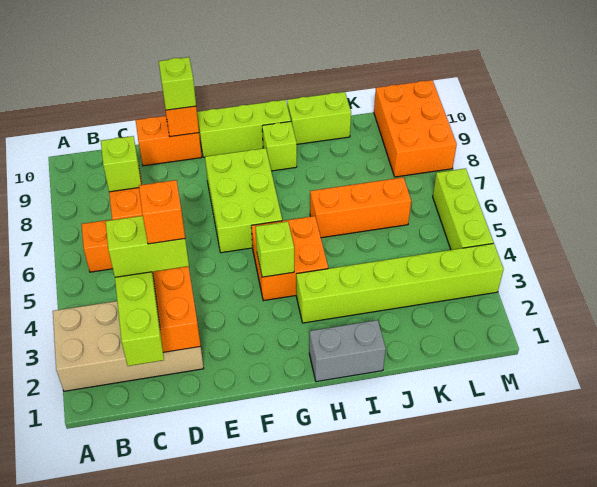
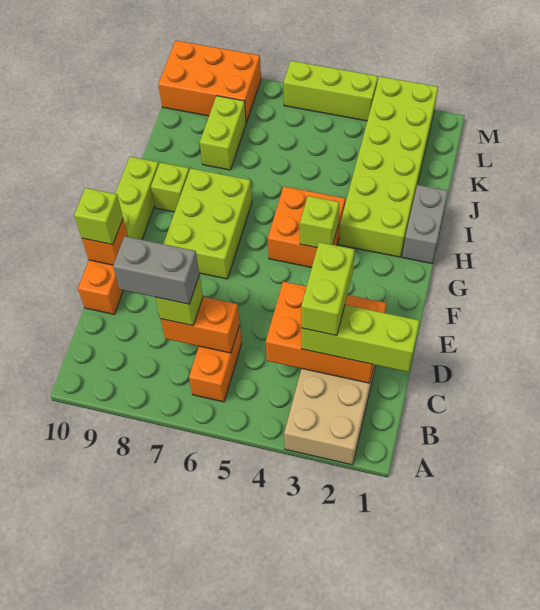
none -> grey brick C7:C8 level 4
orange brick D3 level 5 -> none
lime brick F6:G8 level 1 -> lime brick F7:H8 level 1
lime brick H3:M3 level 1 -> lime brick H2:M3 level 1
orange brick I6:K6 level 1 -> none
lime brick I10:J10 level 1 -> lime brick J8:K8 level 1

